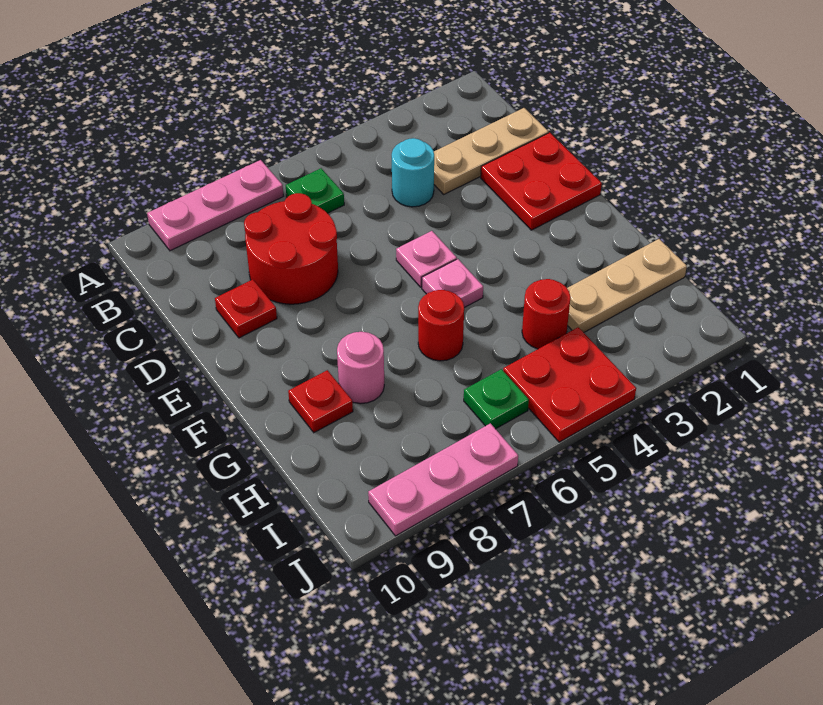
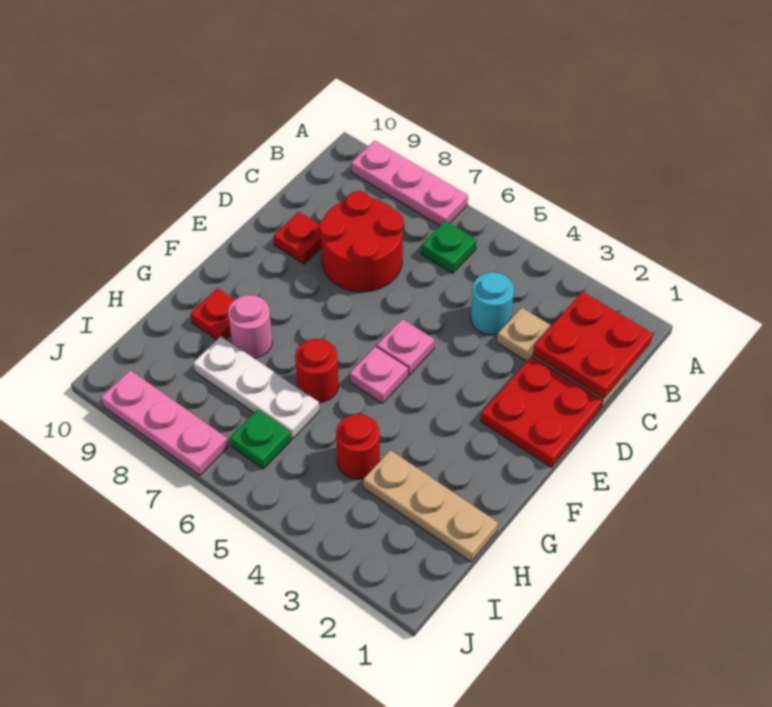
none -> white plate H6:H8 level 1
red plate I4:J5 level 1 -> red plate B1:C2 level 2

